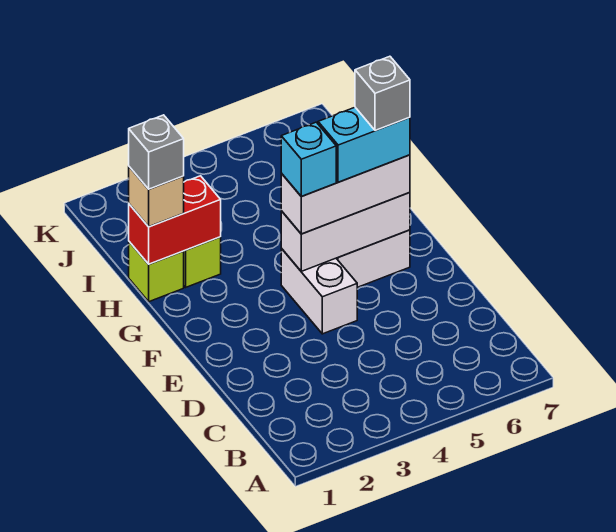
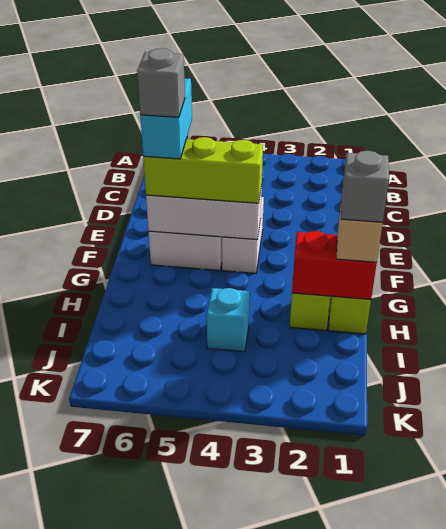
white brick F4:F6 level 3 -> lime brick F4:F6 level 3
cyan brick F4 level 4 -> cyan brick I4 level 1
cyan brick F5:F6 level 4 -> cyan brick E6:F6 level 4

